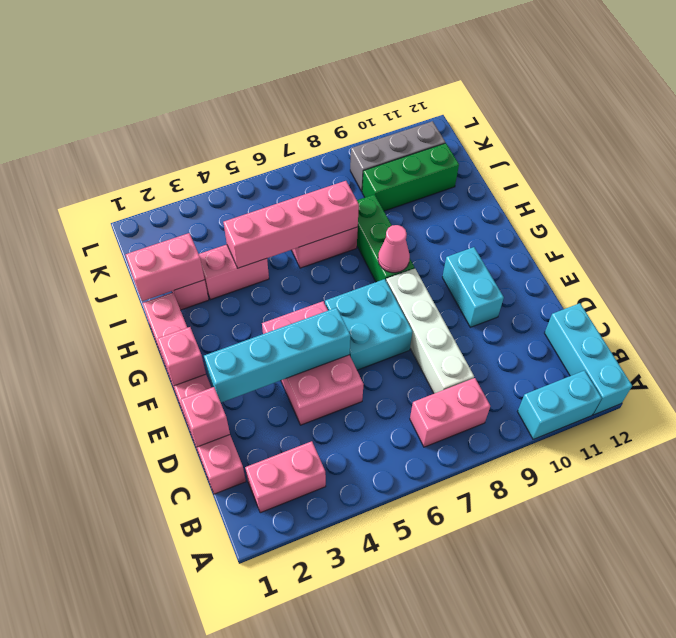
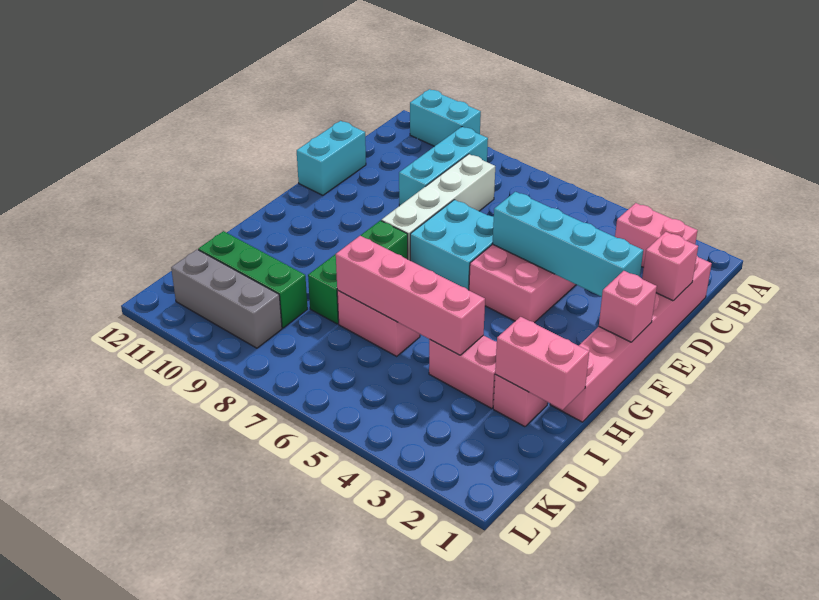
cyan brick A12:C12 level 1 -> cyan brick B9:D9 level 1
pink brick B7:B8 level 1 -> none
cyan brick E10:F10 level 1 -> cyan brick D12:E12 level 1
pink cone G8 level 2 -> none

